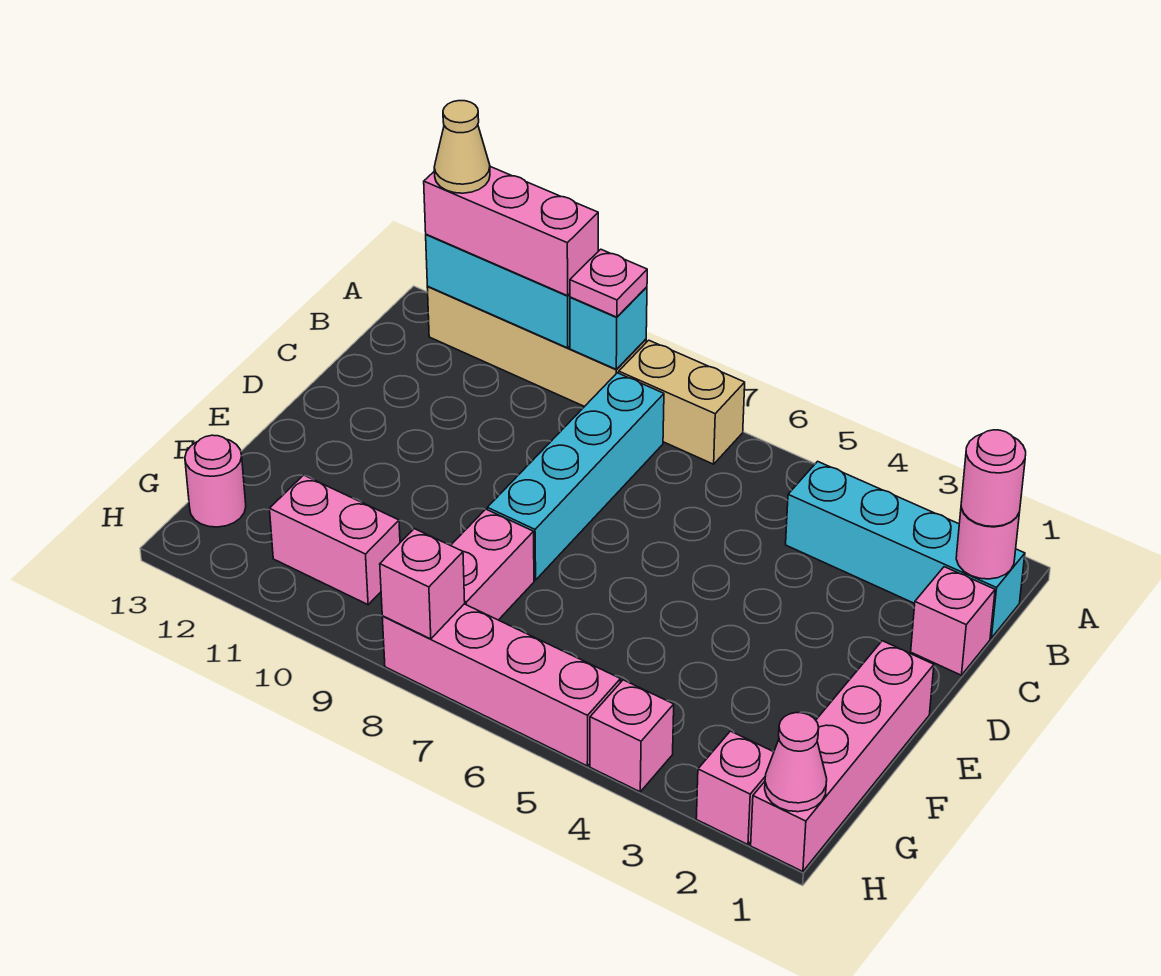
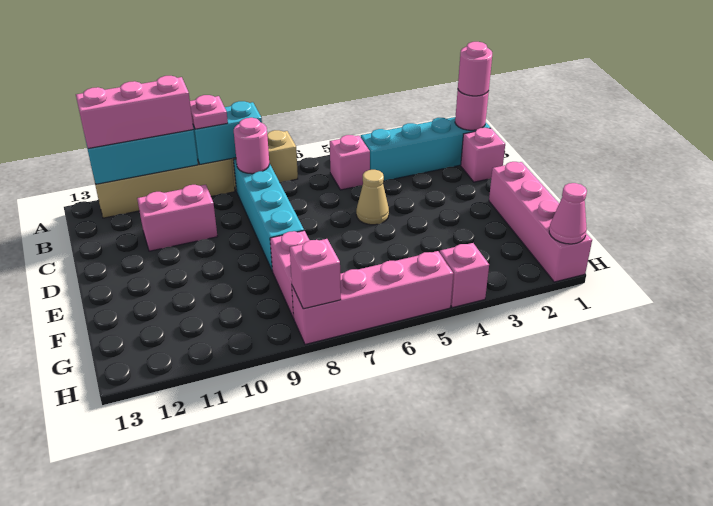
cyan brick A9 level 2 -> cyan brick A8:A9 level 2
tan cone A12 level 4 -> tan cone D5 level 1
pink brick G10:G11 level 1 -> pink brick C10:C11 level 1
pink round brick G13 level 1 -> pink round brick B8 level 2
pink brick H2 level 1 -> pink brick B5 level 1

